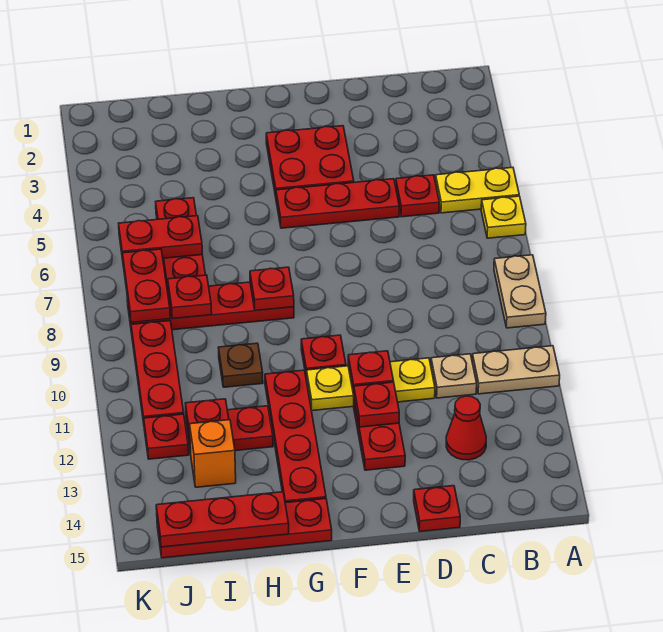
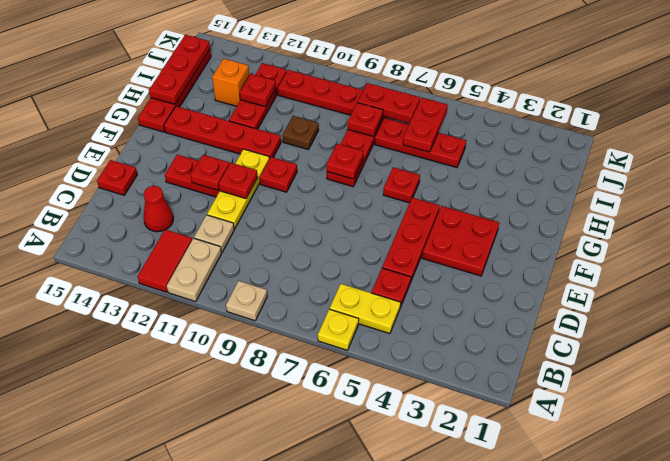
yellow plate A5:B5 level 1 -> yellow plate B5:B6 level 1
tan plate A8:A9 level 1 -> tan plate A9 level 1
none -> red tile A12:B12 level 1
none -> red plate G6 level 1

